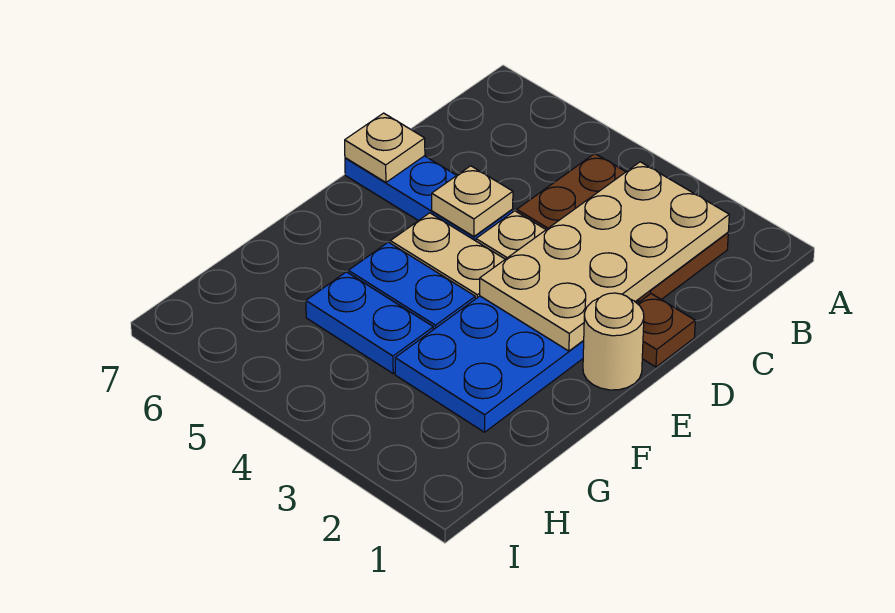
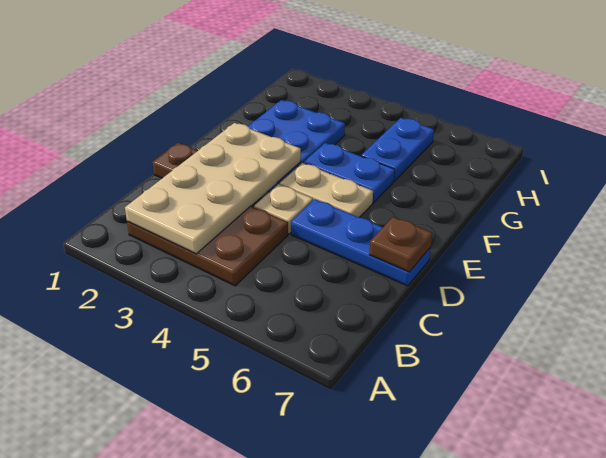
tan plate D5 level 2 -> none
tan plate D7 level 2 -> brown plate D7 level 2
tan round brick E1 level 1 -> none
blue plate G4:G5 level 1 -> blue plate G5:H5 level 1

